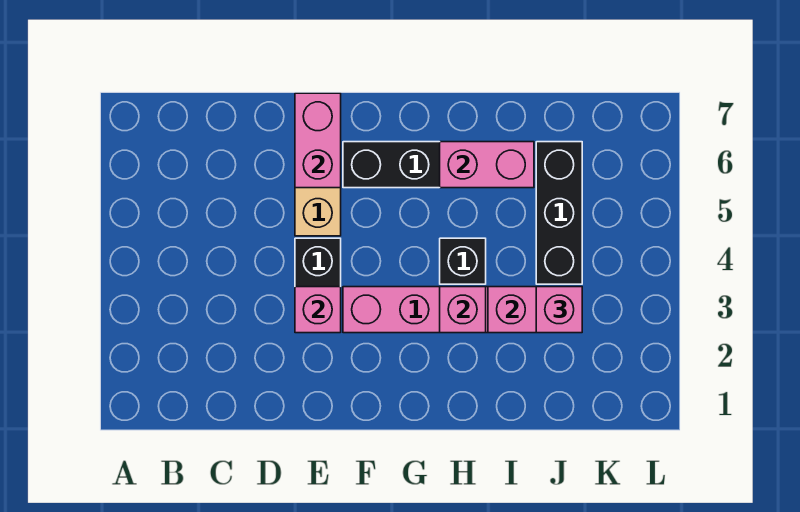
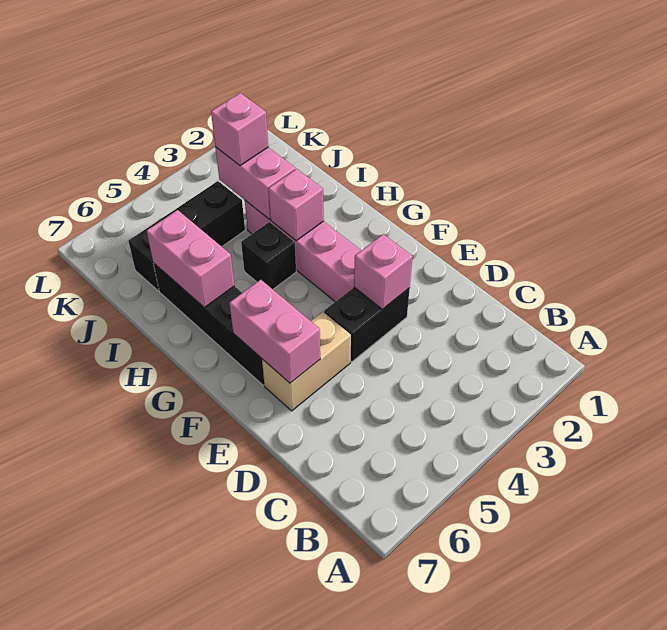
pink brick E6:E7 level 2 -> pink brick E6:F6 level 2

